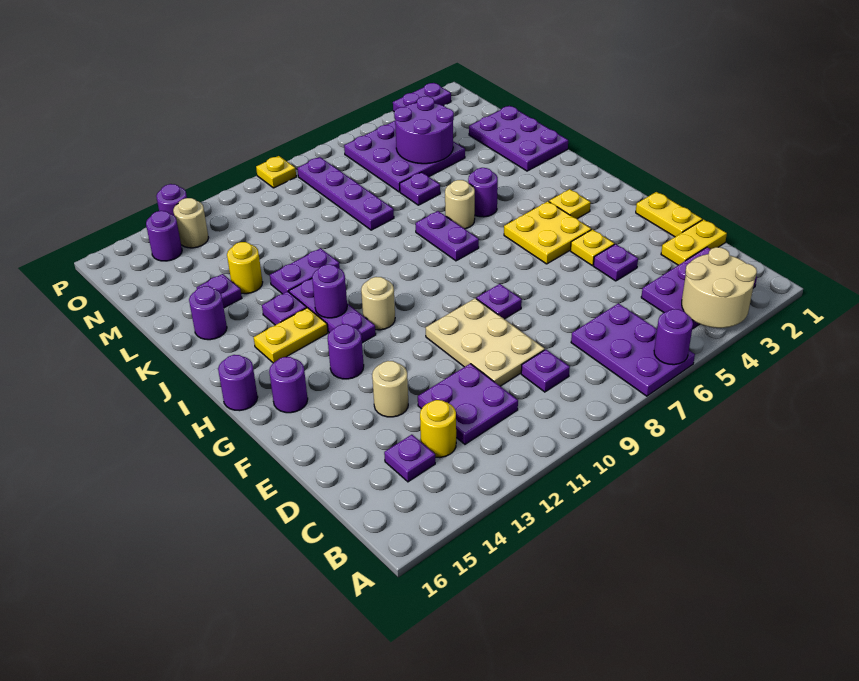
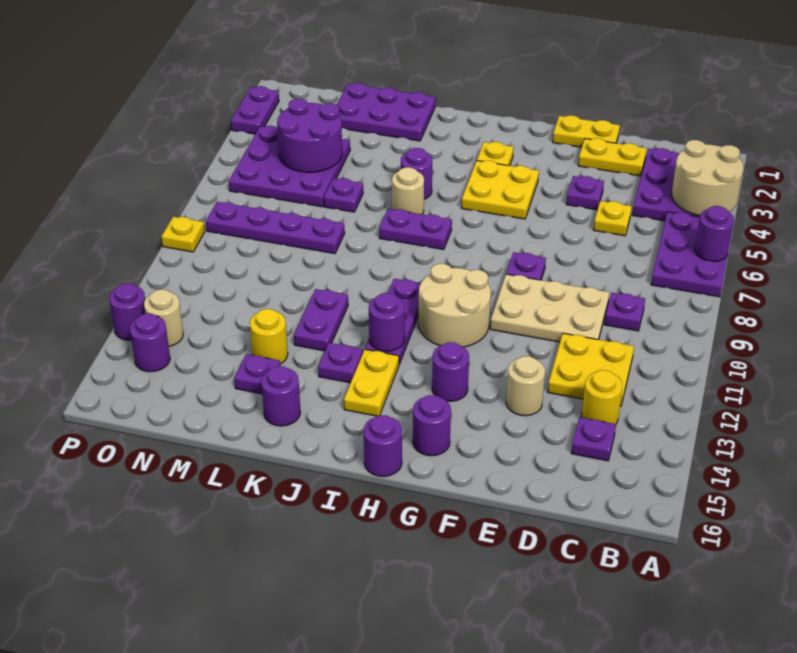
purple plate A6:C7 level 1 -> purple plate A5:B7 level 1
purple plate C11:D12 level 1 -> yellow plate C11:D12 level 1
yellow plate D1:D2 level 1 -> yellow plate D2:E2 level 1
yellow plate F4 level 1 -> yellow plate D5 level 1
tan round brick H11 level 1 -> tan round brick G10:H11 level 1
purple plate H12:J12 level 1 -> purple plate I10:I12 level 1

